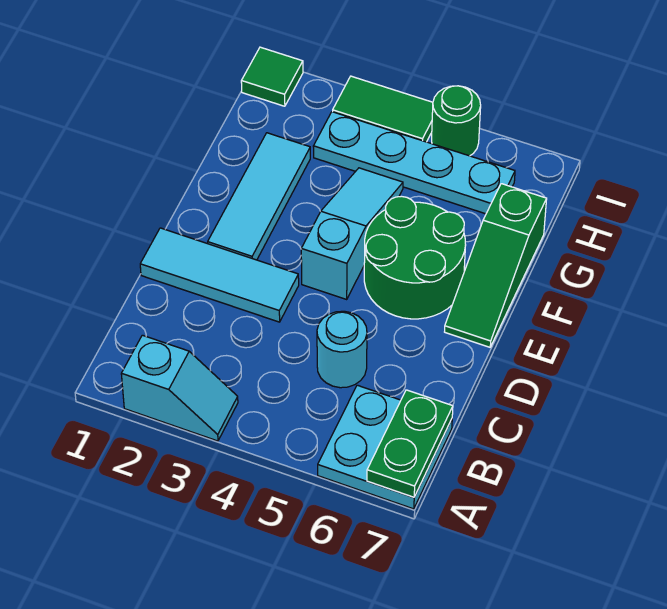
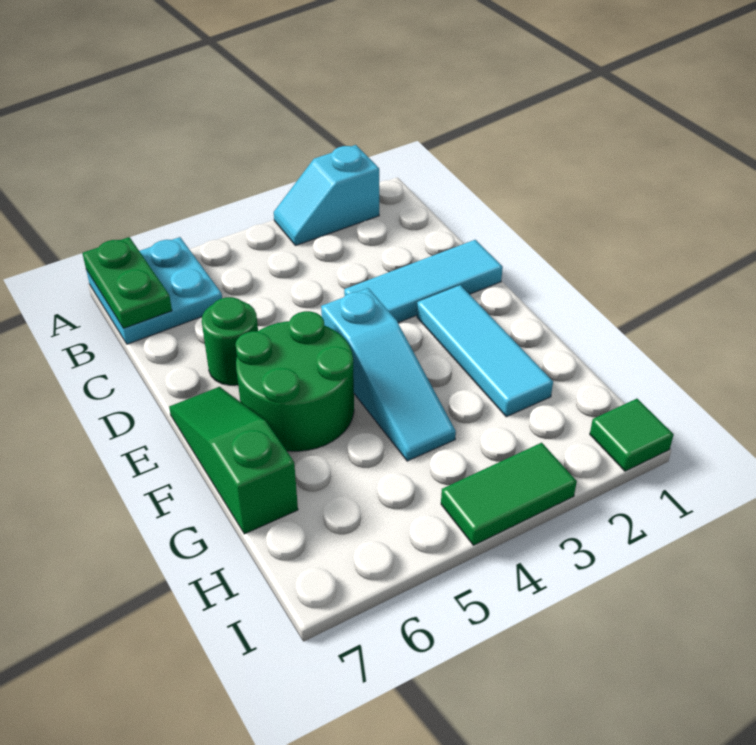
cyan round brick C5 level 1 -> none
cyan plate H3:H6 level 1 -> none
green round brick I5 level 1 -> green round brick D6 level 1

